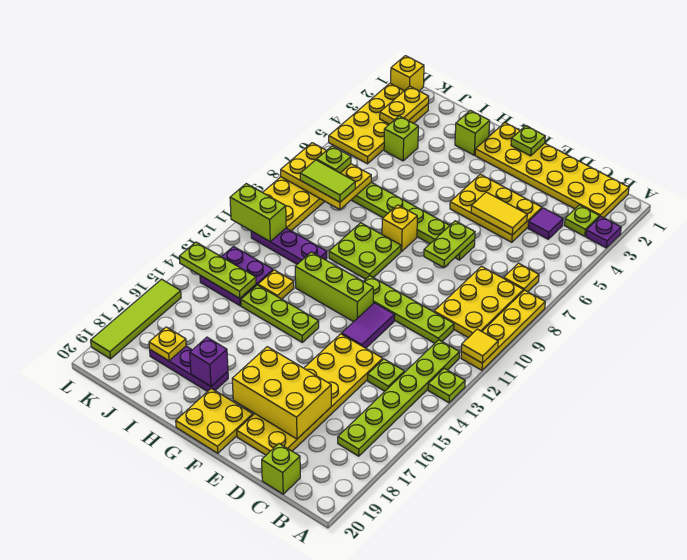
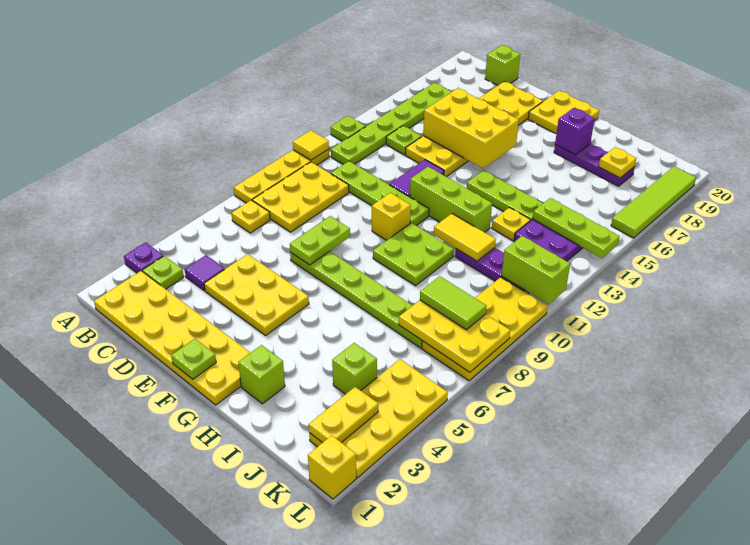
yellow tile D5:E5 level 2 -> yellow tile H11:I11 level 2
yellow brick D17:F18 level 2 -> yellow brick D15:F16 level 2
yellow brick G8 level 1 -> yellow brick F10 level 1
lime plate K7 level 3 -> none

